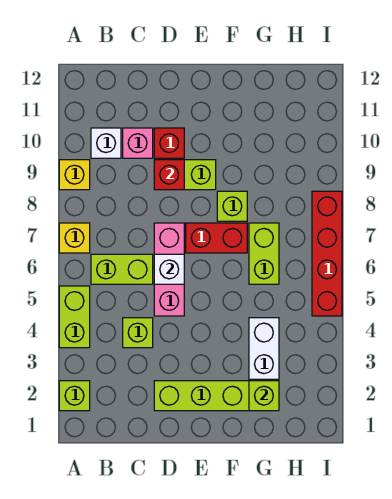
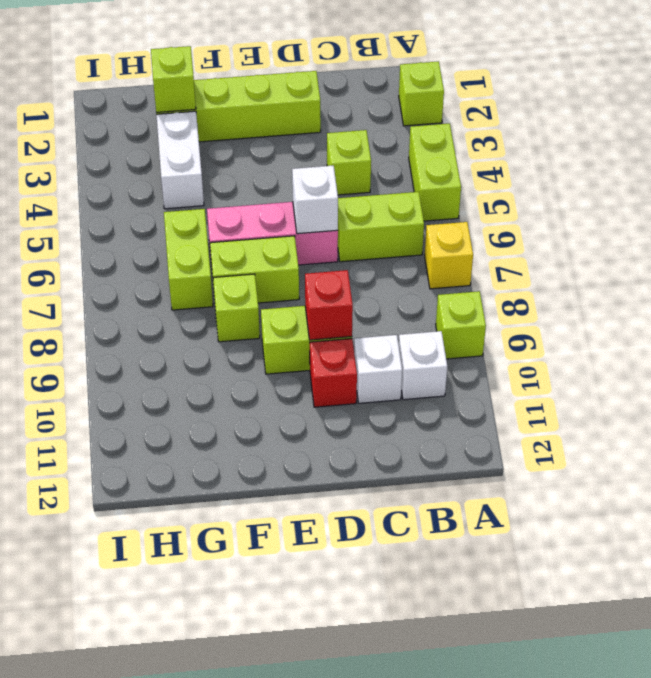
yellow brick A9 level 1 -> lime brick A9 level 1
pink brick C10 level 1 -> white brick C10 level 1
pink brick D5:D7 level 1 -> pink brick D6:F6 level 1
red brick E7:F7 level 1 -> lime brick E7:F7 level 1
red brick I5:I8 level 1 -> none

